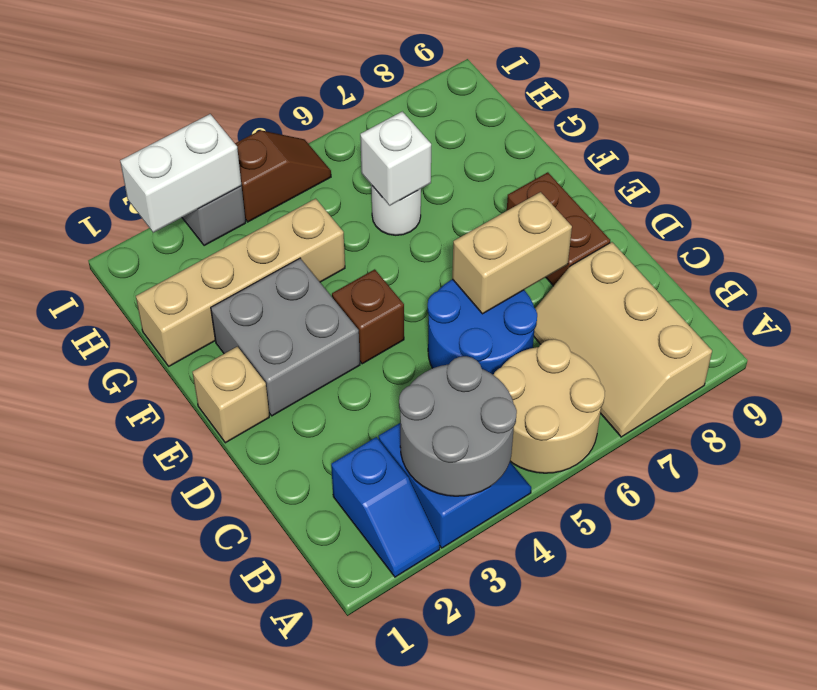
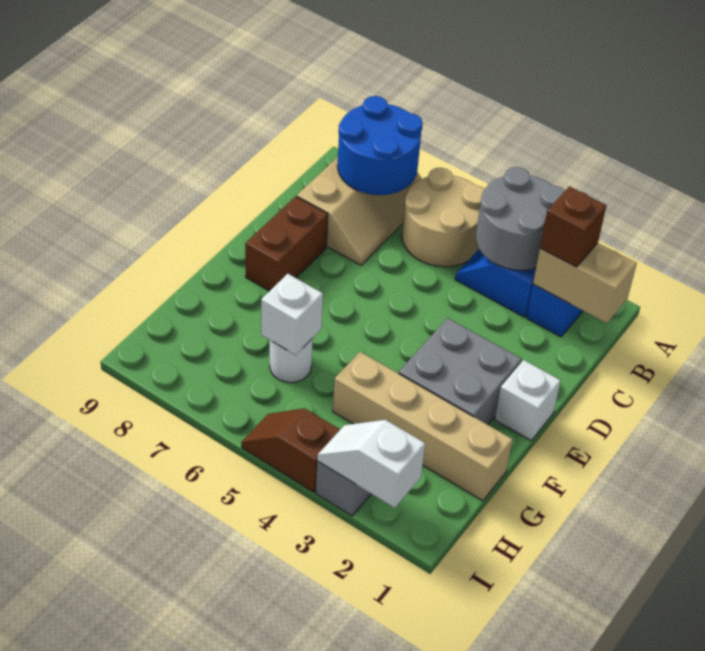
blue round brick C5:D6 level 1 -> blue round brick A7:B8 level 2
tan brick D6:D7 level 2 -> tan brick B1:B2 level 2
tan brick E1 level 1 -> white brick E1 level 1
brown brick E4 level 1 -> brown brick B2 level 3
white brick I2:I3 level 2 -> white slope I2:I3 level 2 top 2

